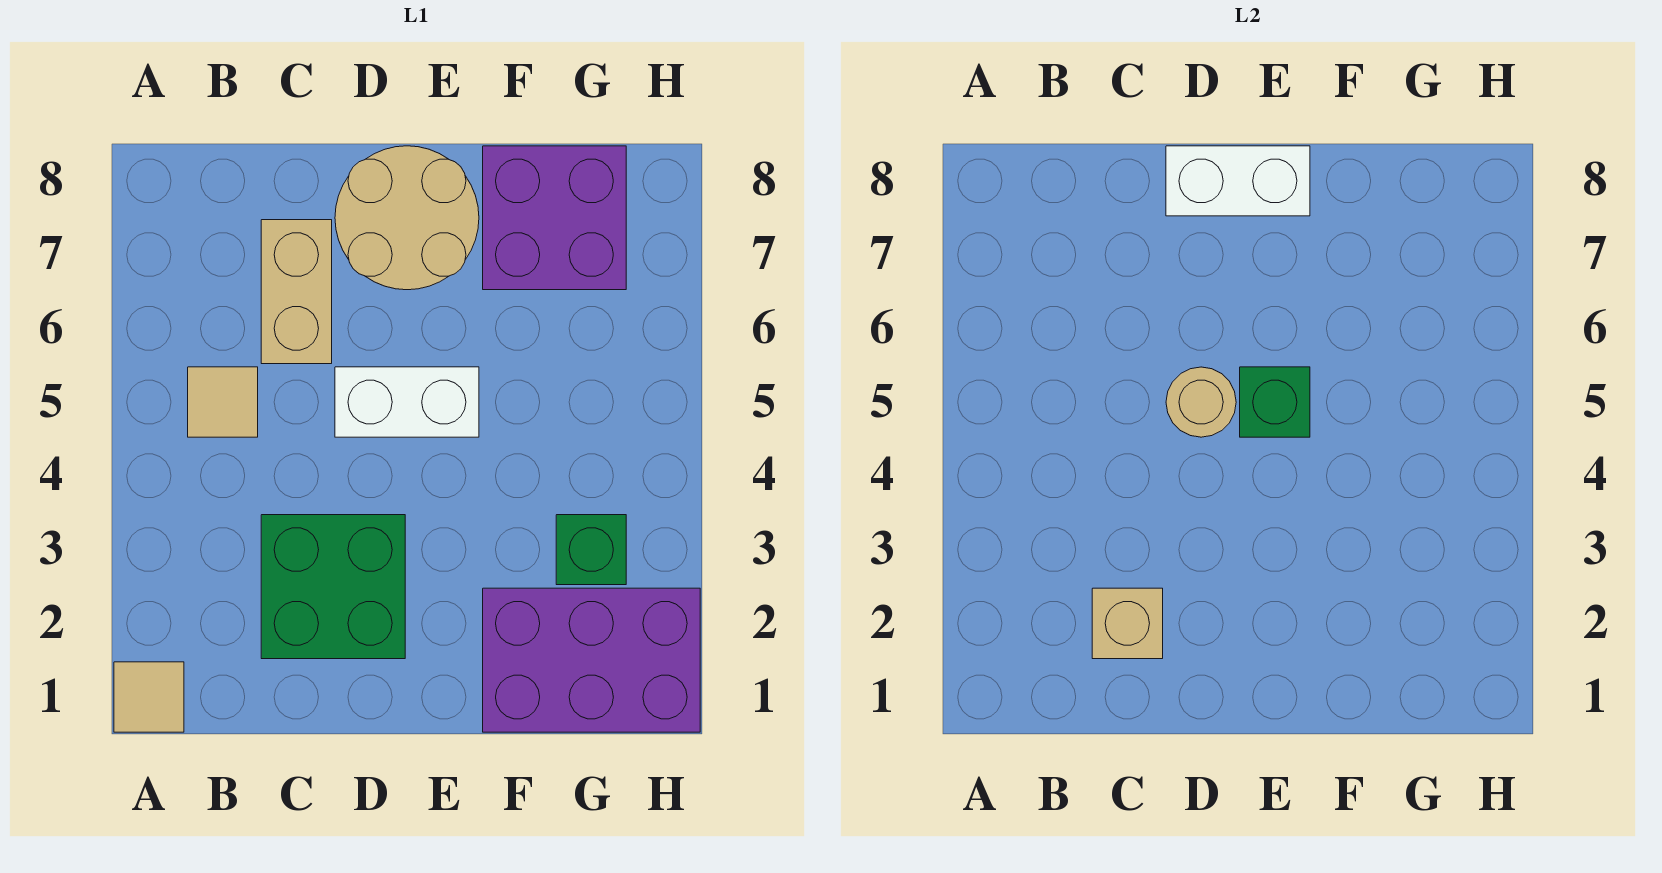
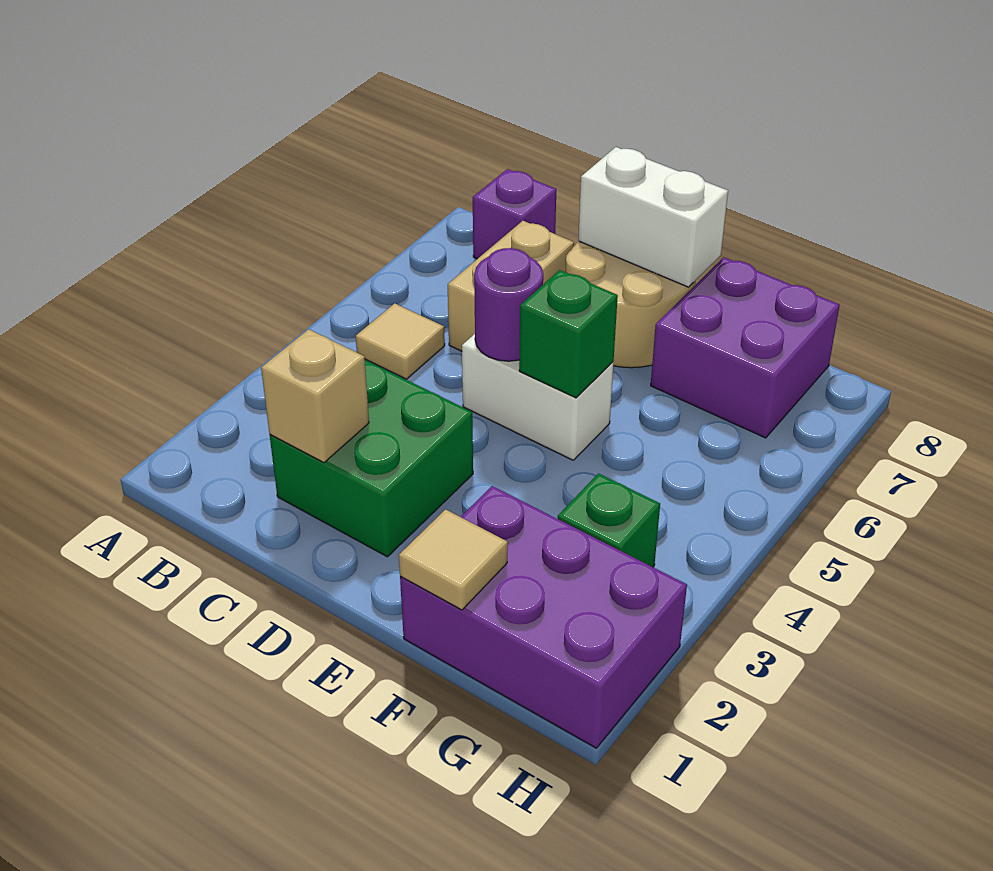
tan tile A1 level 1 -> tan tile F1 level 2
none -> purple brick B8 level 1
tan round brick D5 level 2 -> purple round brick D5 level 2

